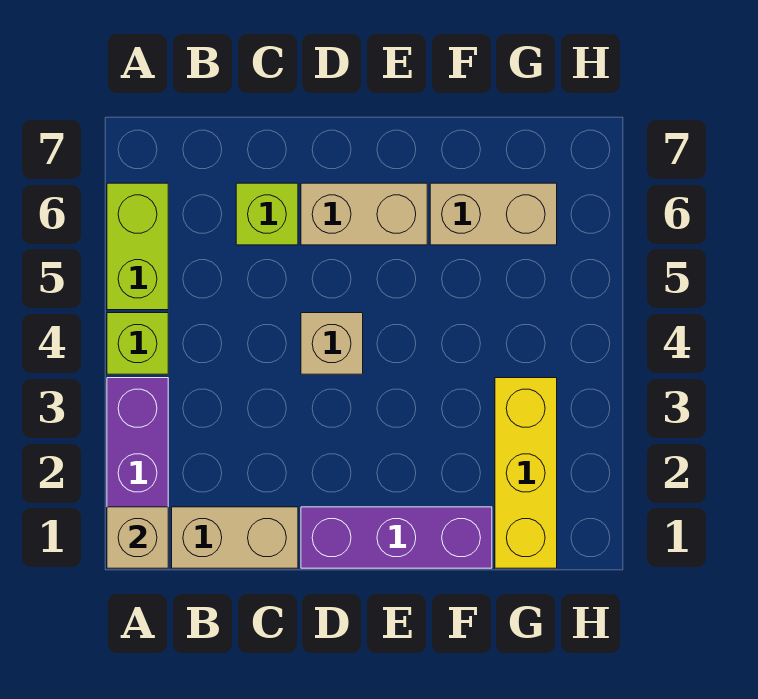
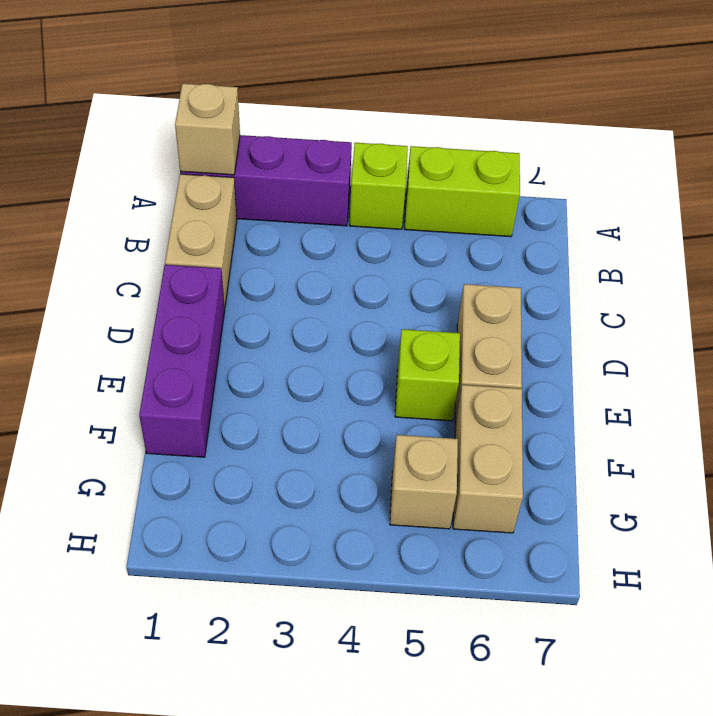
lime brick C6 level 1 -> lime brick E5 level 1
tan brick D4 level 1 -> tan brick G5 level 1
yellow brick G1:G3 level 1 -> none

